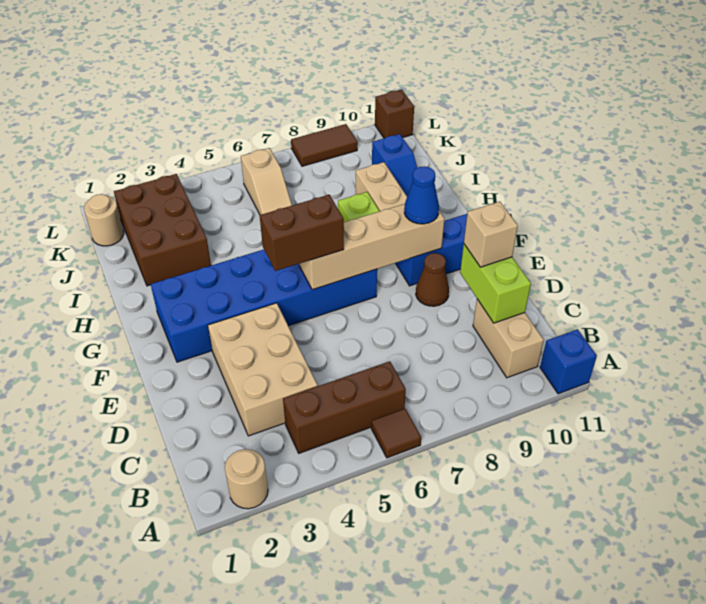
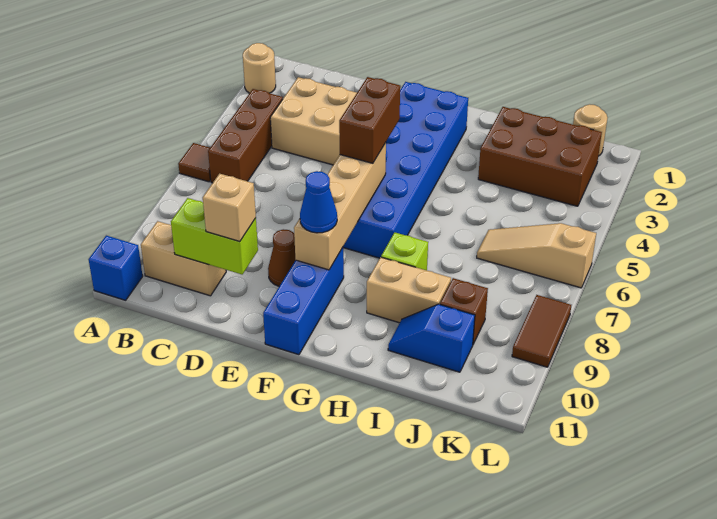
tan slope J6:K6 level 1 top K -> tan slope J6:L6 level 1 top L
brown brick L11 level 1 -> brown brick J9 level 1

